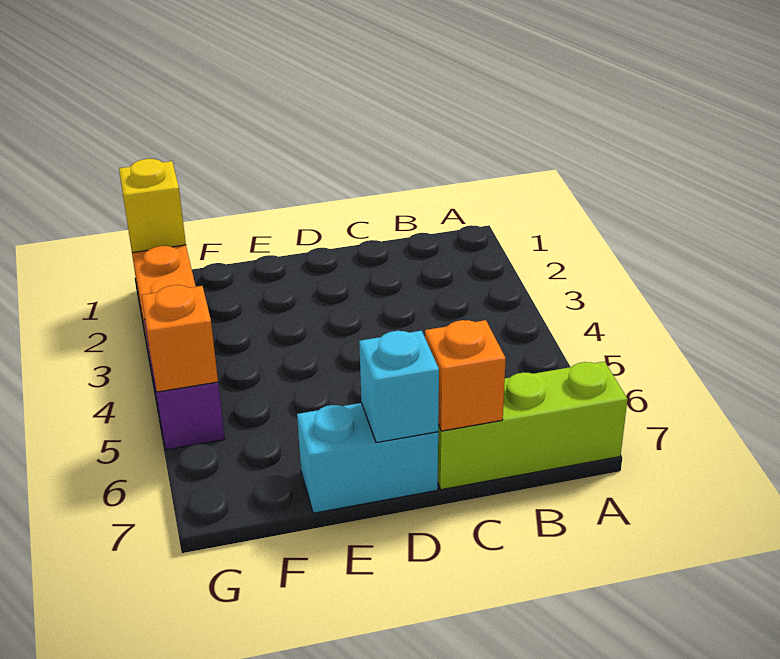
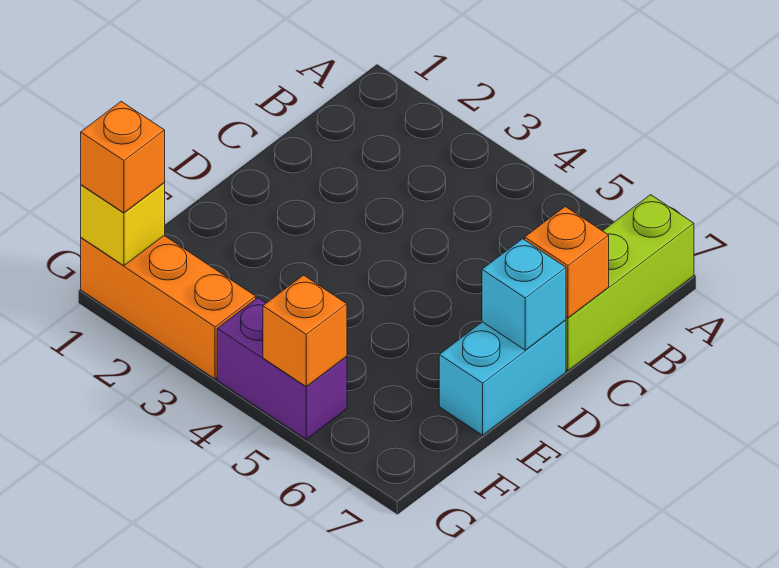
none -> orange brick G1 level 3

